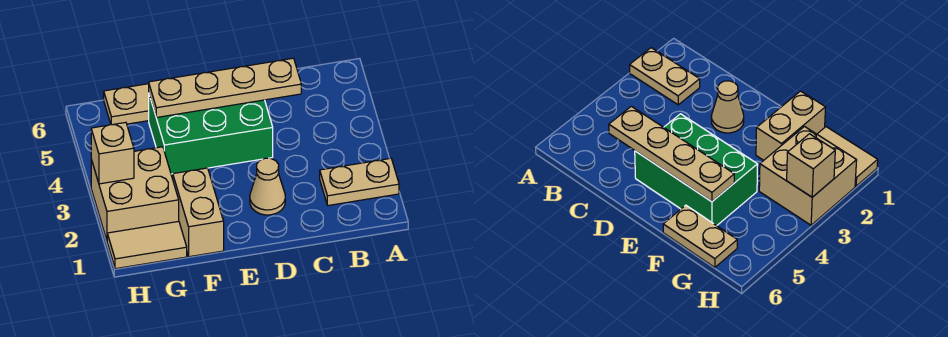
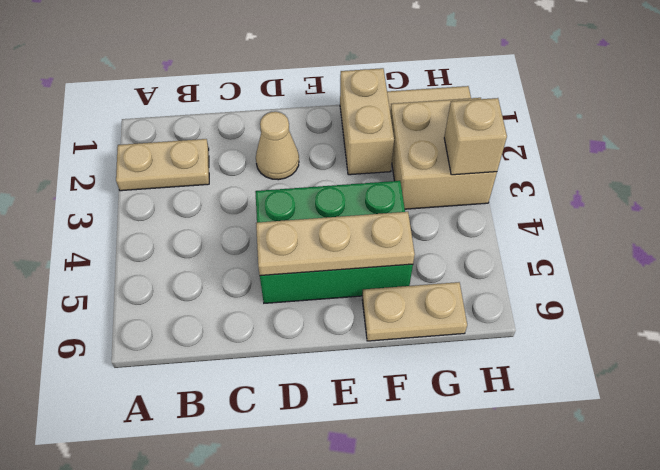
tan plate C5:F5 level 2 -> tan plate D5:F5 level 2

